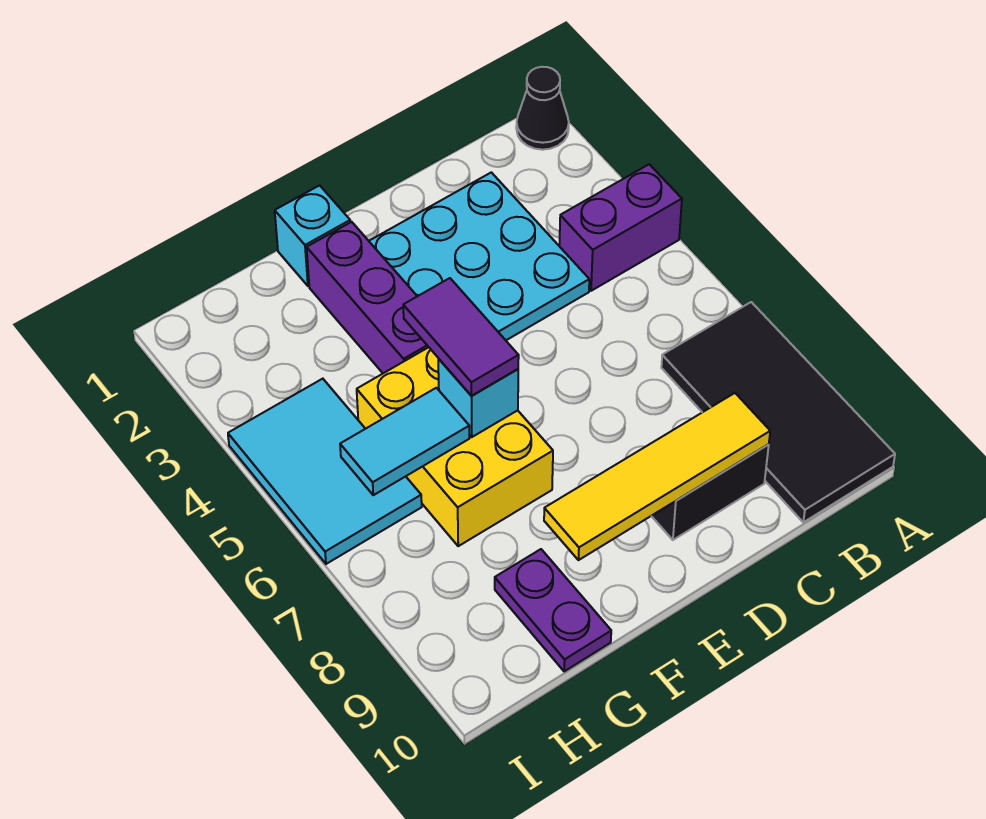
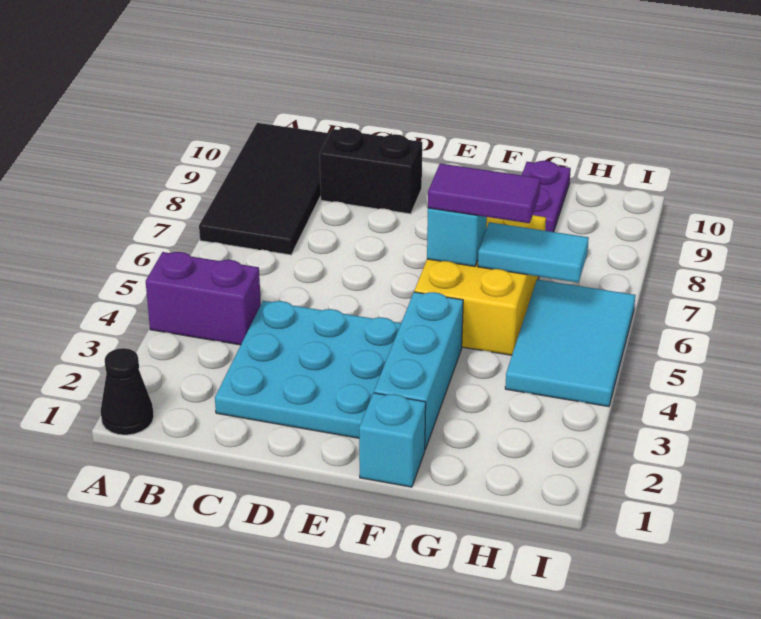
yellow tile C9:F9 level 2 -> none
purple brick F2:F4 level 1 -> cyan brick F2:F4 level 1
purple tile F5:F6 level 3 -> purple tile F6:G6 level 3

